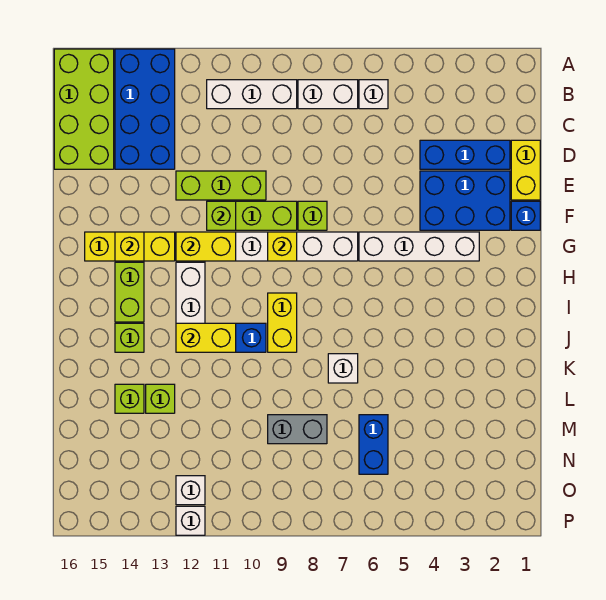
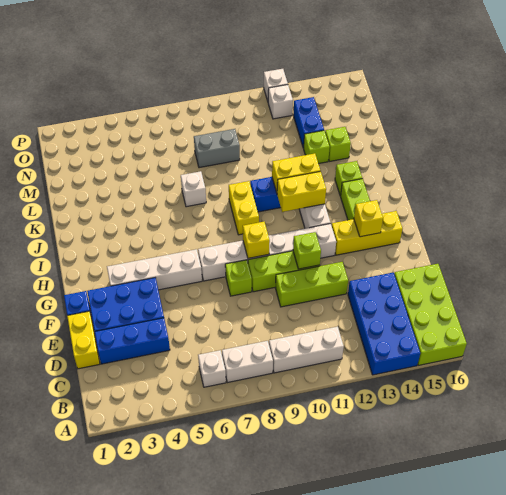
yellow brick G11:G12 level 2 -> yellow brick I11:I12 level 2
blue brick M6:N6 level 1 -> blue brick M13:N13 level 1

